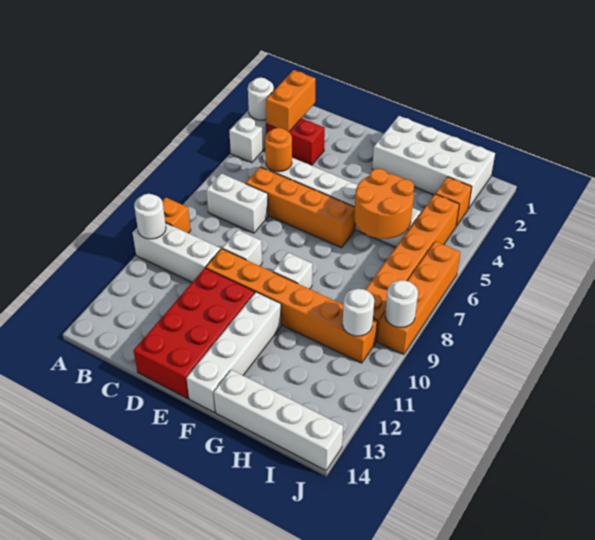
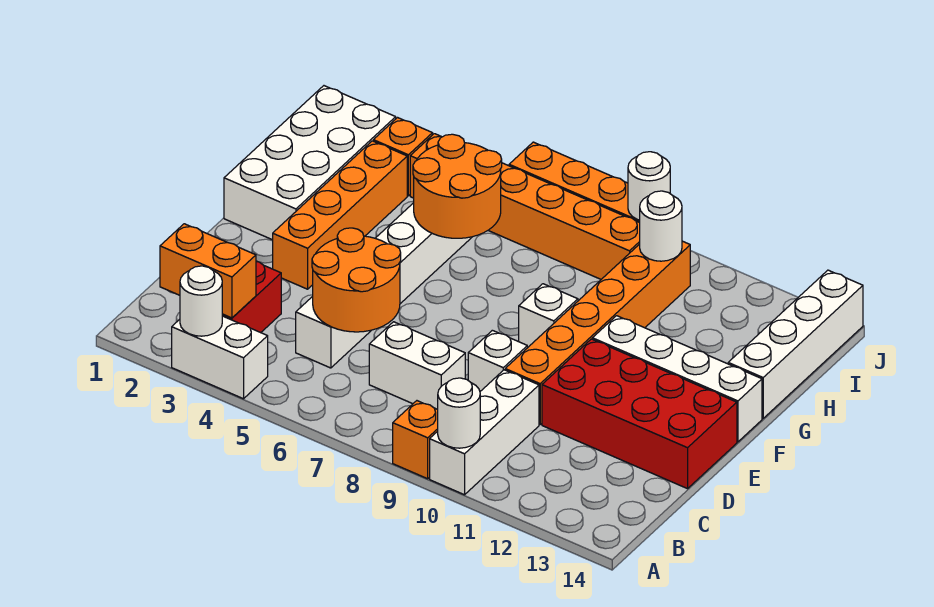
white brick B7:C7 level 1 -> white brick C7:C8 level 1
orange round brick C5 level 2 -> orange round brick C5:D6 level 2
orange brick C6:F6 level 1 -> orange brick E3:H3 level 1

